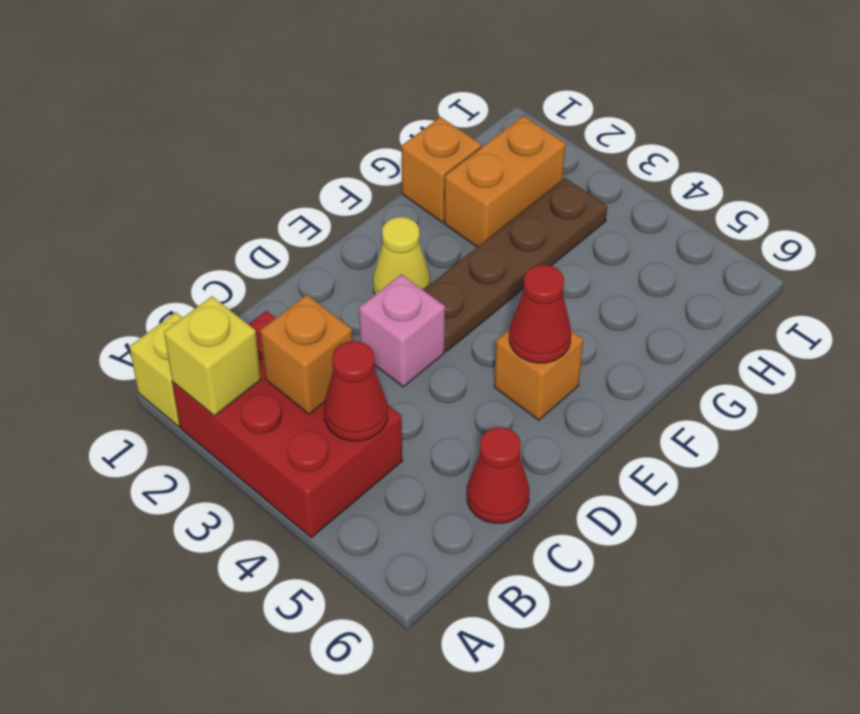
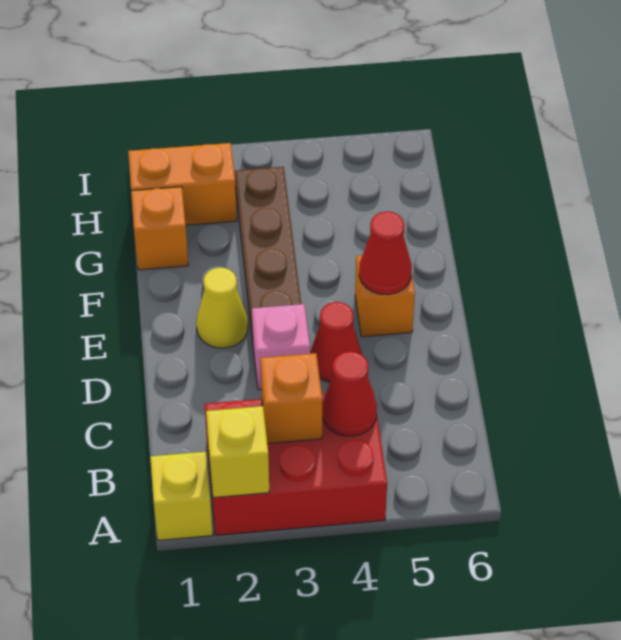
red cone C6 level 1 -> red cone D4 level 1
orange brick G2:H2 level 1 -> orange brick H1:H2 level 1

